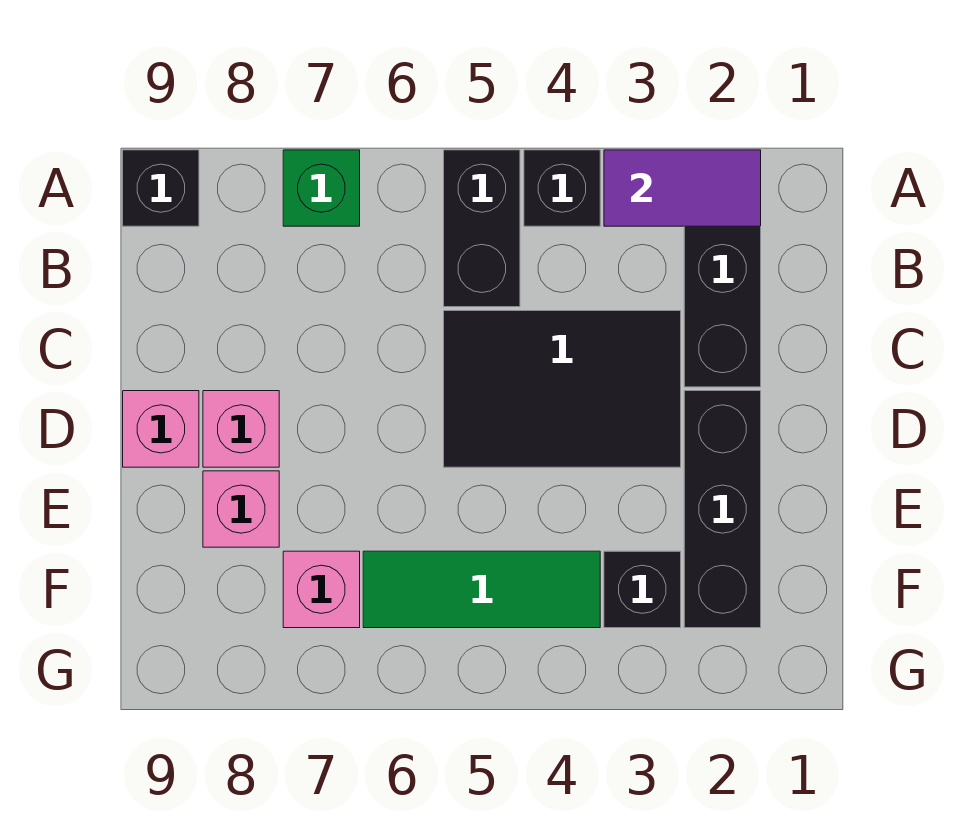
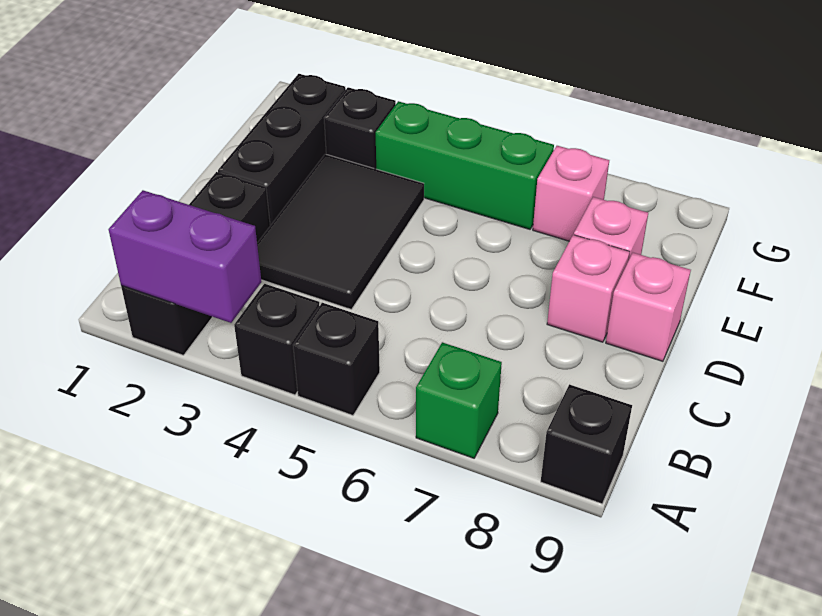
purple tile A2:A3 level 2 -> purple brick A2:A3 level 2
black brick A5:B5 level 1 -> black brick A5 level 1
black tile C3:D5 level 1 -> black tile C3:E4 level 1
green tile F4:F6 level 1 -> green brick F4:F6 level 1

